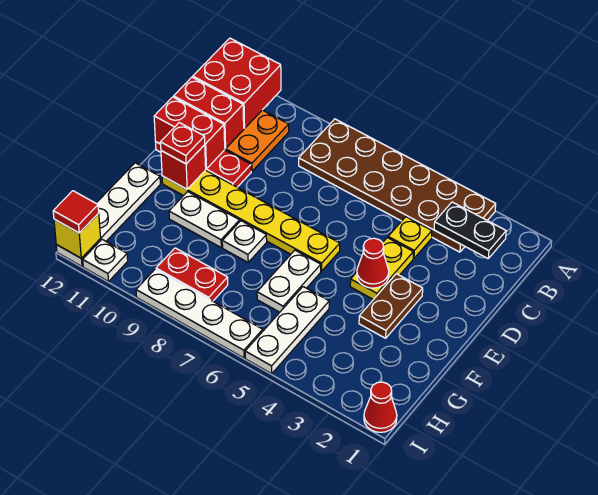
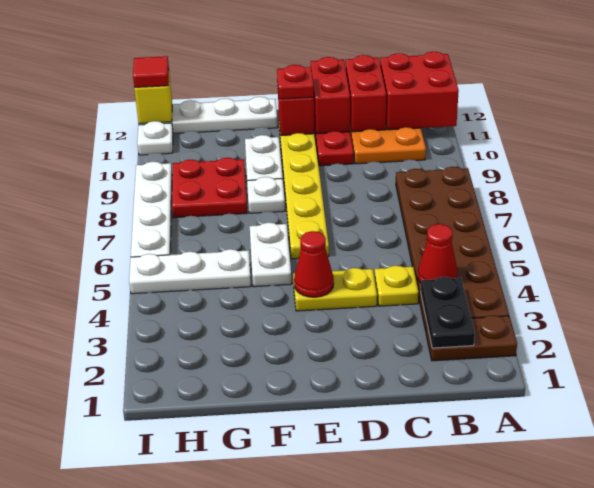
brown plate E3:F3 level 1 -> brown plate A2:B2 level 1
white plate F6:G6 level 1 -> white plate F5:F6 level 1
red plate H8:H9 level 1 -> red plate G8:H9 level 1
red cone I1 level 1 -> red cone B4 level 2

